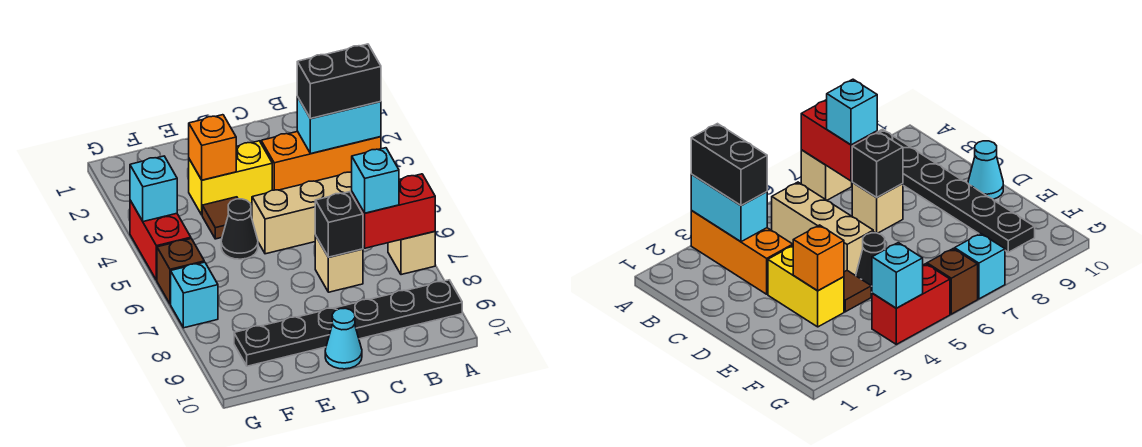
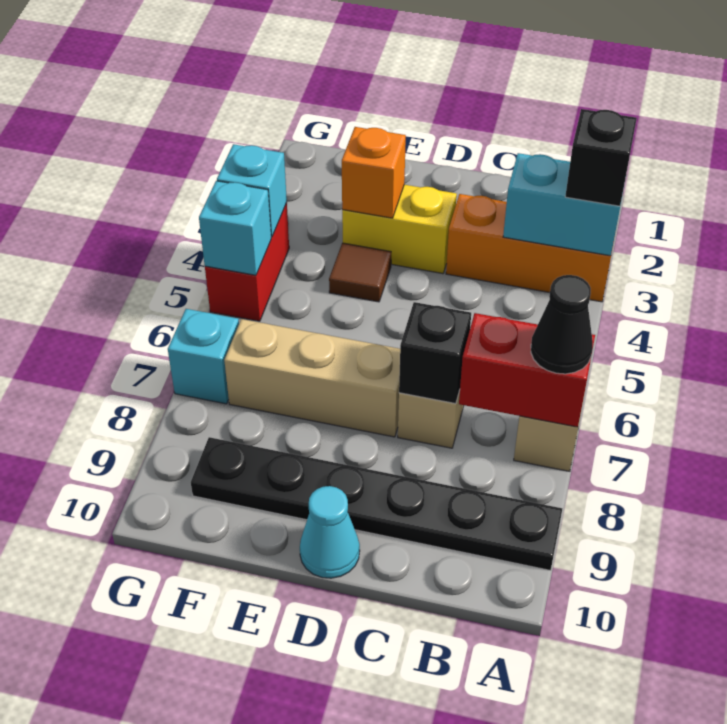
black brick A3:B3 level 3 -> black brick A3 level 3
tan brick B5:D5 level 1 -> tan brick D7:F7 level 1
cyan brick B7 level 3 -> cyan brick G5 level 2
black cone E5 level 1 -> black cone A7 level 3
brown brick G6 level 1 -> none

